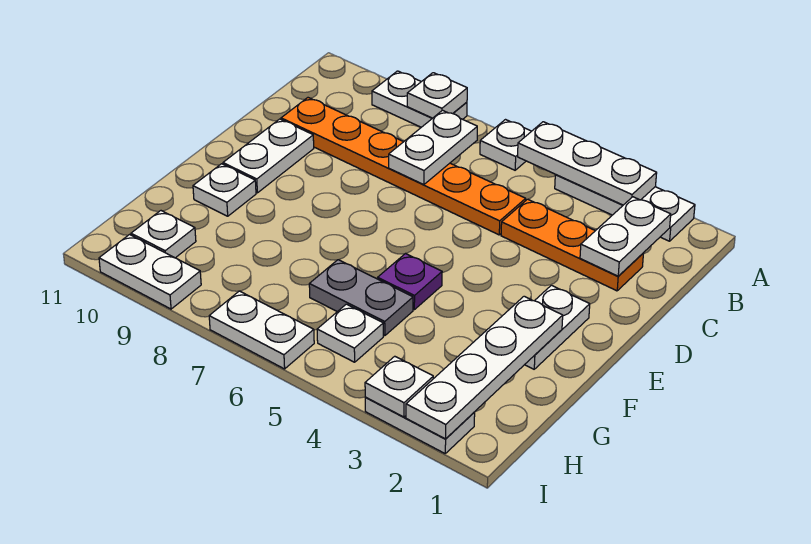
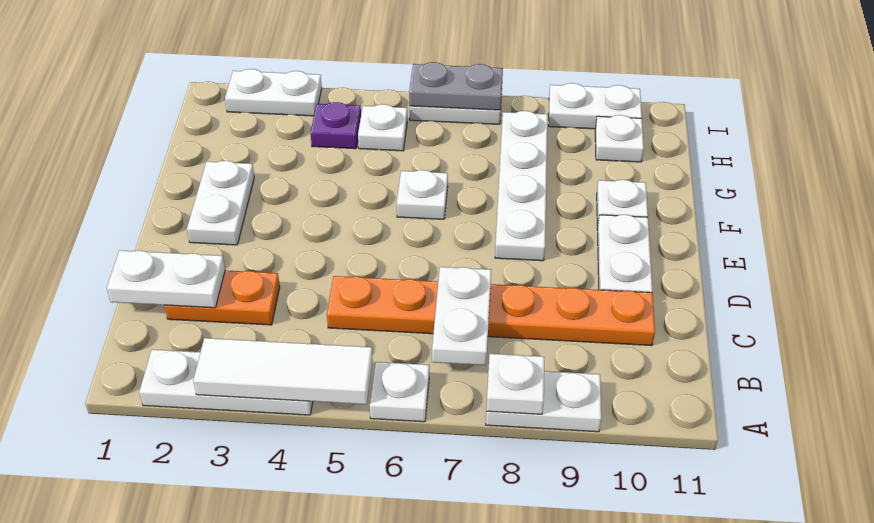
white plate A3:A5 level 2 -> white tile A3:A5 level 2
white plate B2:C2 level 2 -> white plate C1:C2 level 2
orange plate C2:C4 level 1 -> orange plate C2:C3 level 1
white plate F2:I2 level 2 -> white plate E8:H8 level 1
purple plate F5 level 1 -> purple plate H4 level 1
grey plate G5:G6 level 1 -> grey plate I6:I7 level 2
white plate I3 level 2 -> white plate F6 level 1

